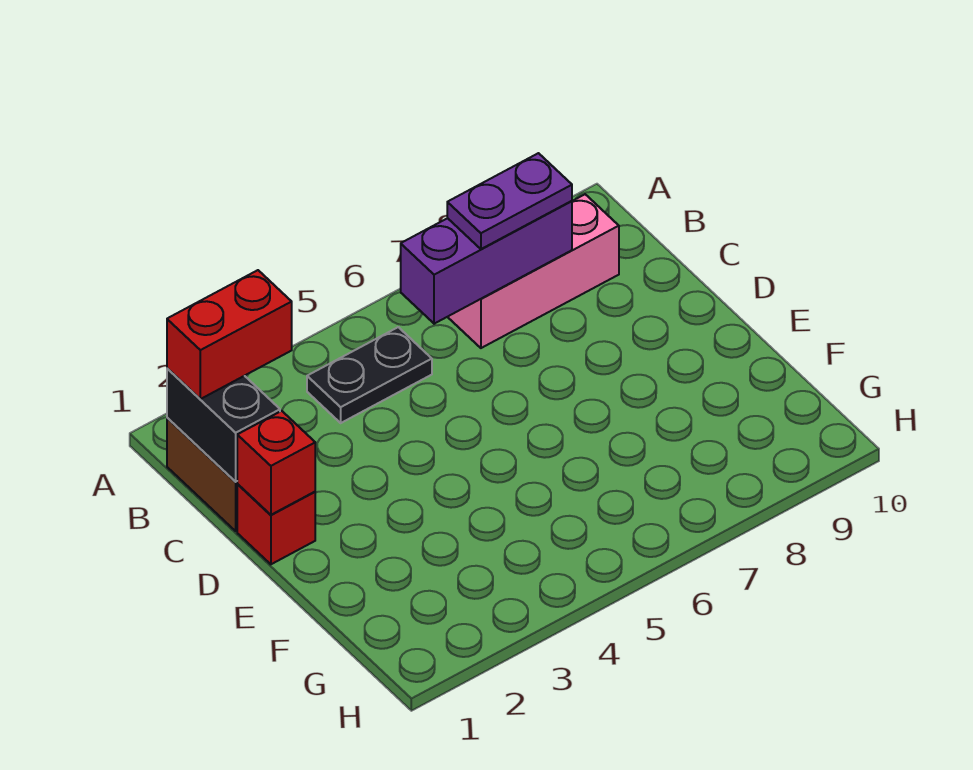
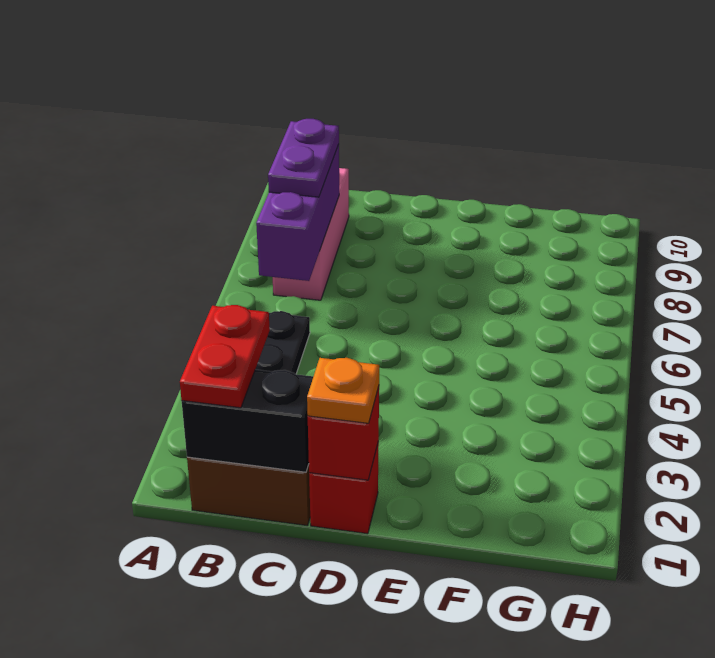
red brick B1:B2 level 3 -> red plate B1:B2 level 3
none -> orange plate D1 level 3

